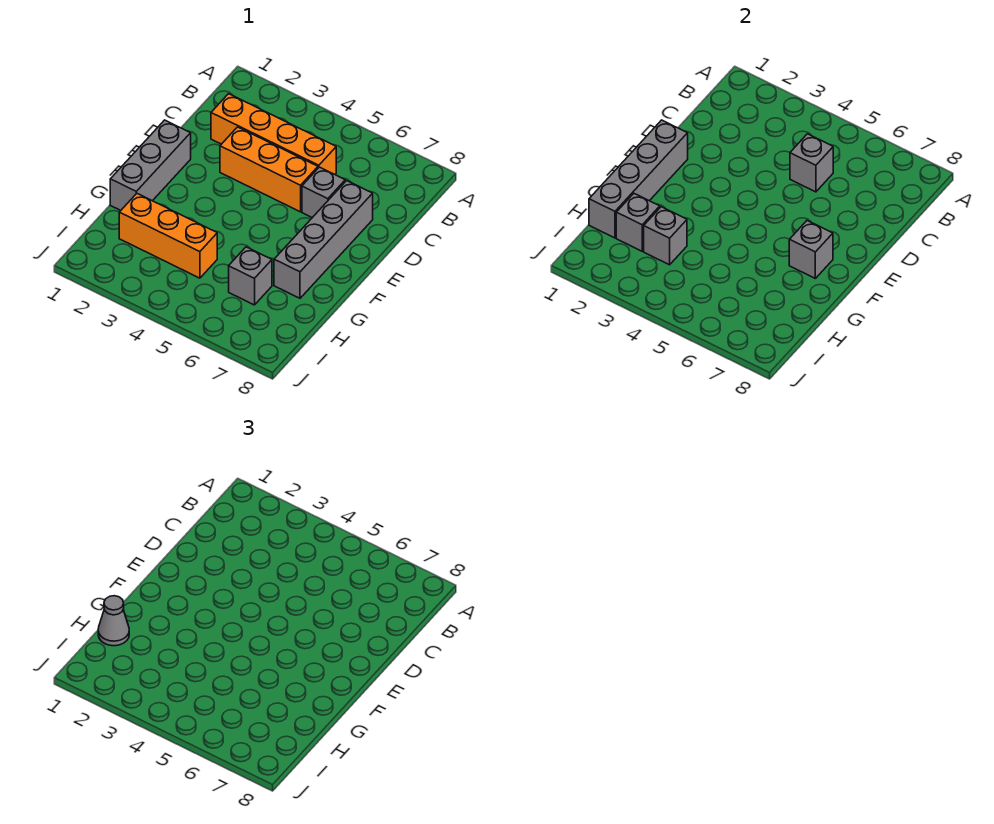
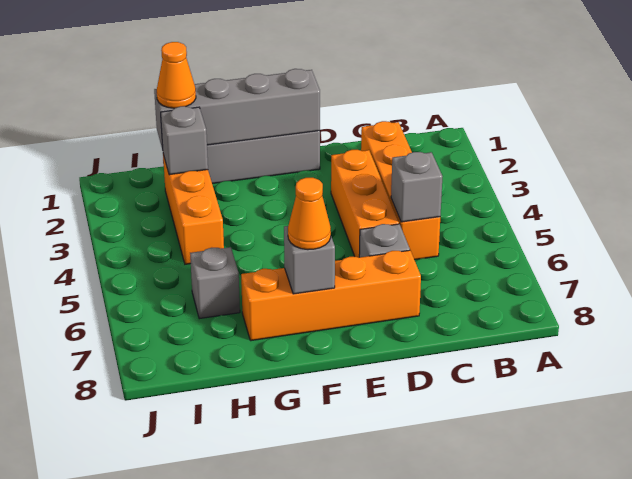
grey brick D7:G7 level 1 -> orange brick D7:G7 level 1
none -> orange cone F7 level 3
grey cone H1 level 3 -> orange cone H1 level 3
grey brick H3 level 2 -> none

